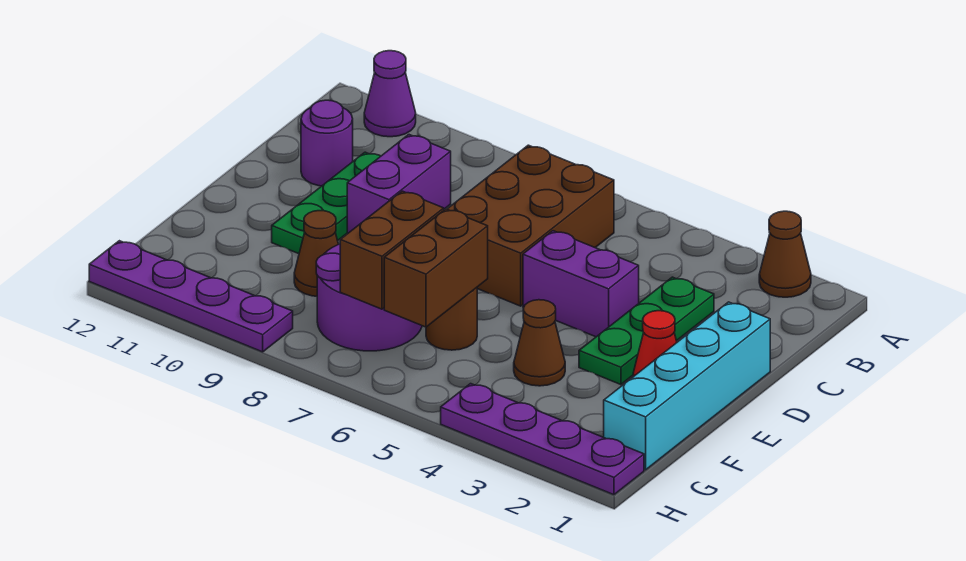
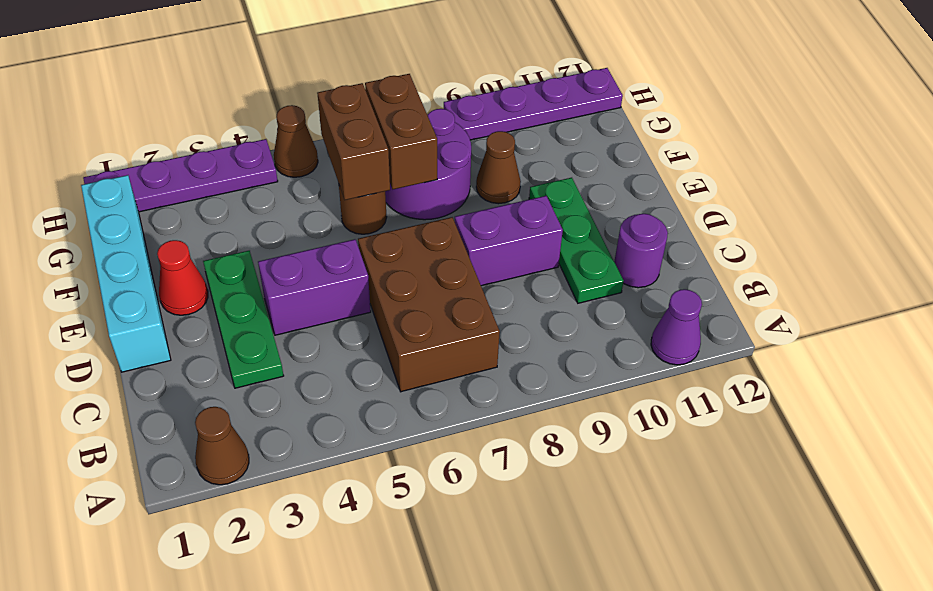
purple brick C9:D9 level 1 -> purple brick D8:D9 level 1
brown cone F4 level 1 -> brown cone H5 level 1

